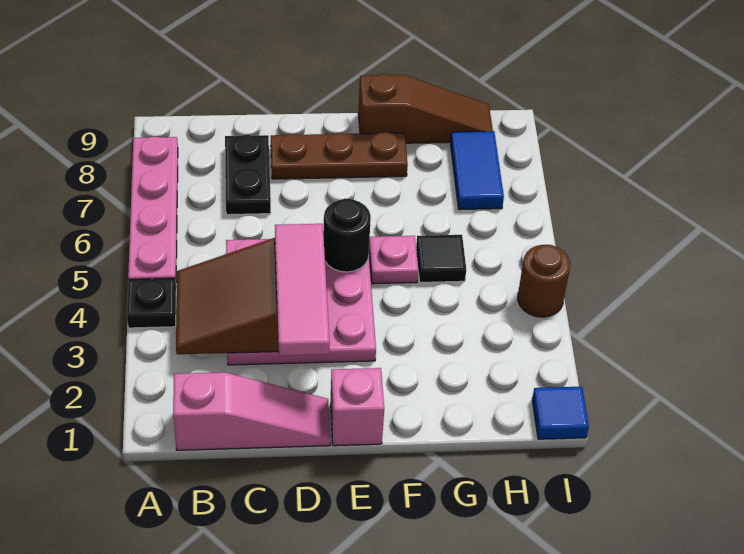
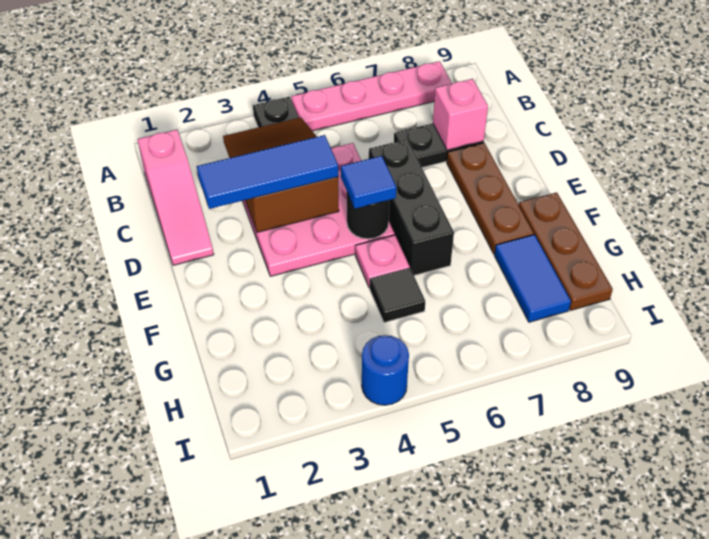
pink tile D2:D4 level 3 -> blue tile D2:D4 level 3
none -> black brick D6:F6 level 1
pink brick E1 level 1 -> pink brick C8 level 2
brown slope F9:H9 level 1 top F -> brown plate F9:H9 level 1
blue tile H7:H8 level 1 -> blue tile G8:H8 level 1
blue tile I1 level 1 -> blue tile E5 level 3
brown round brick I4 level 1 -> blue round brick I4 level 1

